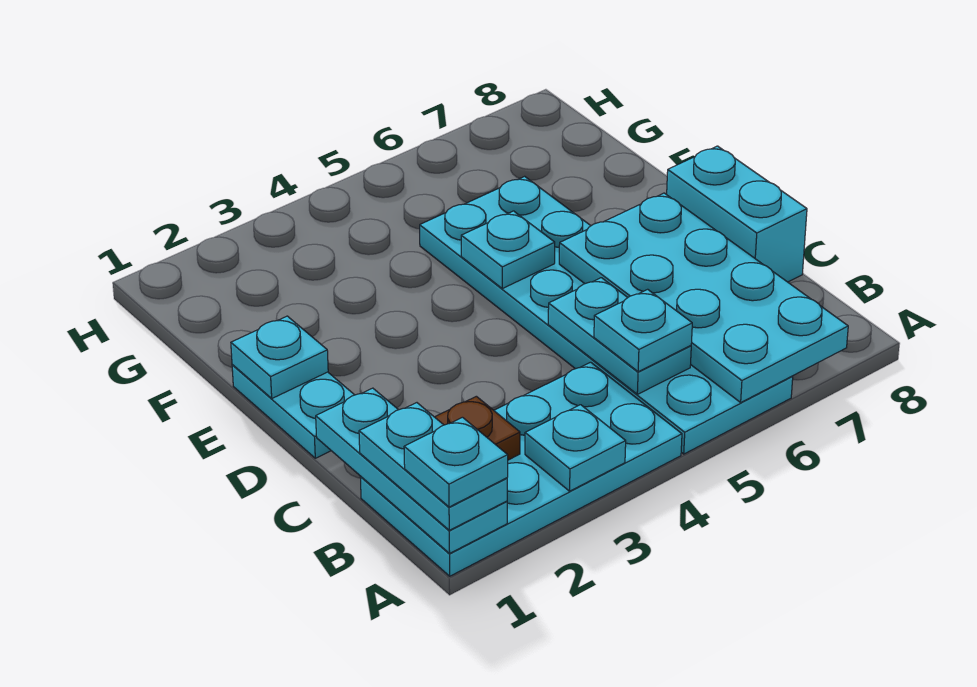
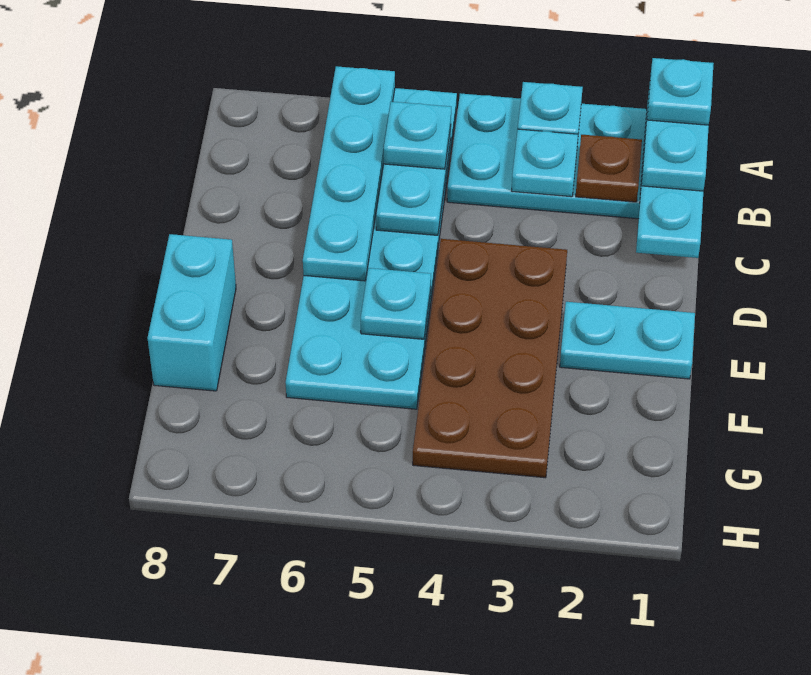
cyan plate A6:D7 level 2 -> cyan plate A6:D6 level 2
cyan brick C8:D8 level 1 -> cyan brick E8:F8 level 1
cyan plate D1:E1 level 1 -> cyan plate E1:E2 level 1
none -> brown plate D3:G4 level 1
cyan plate E1 level 2 -> cyan plate B3 level 2

